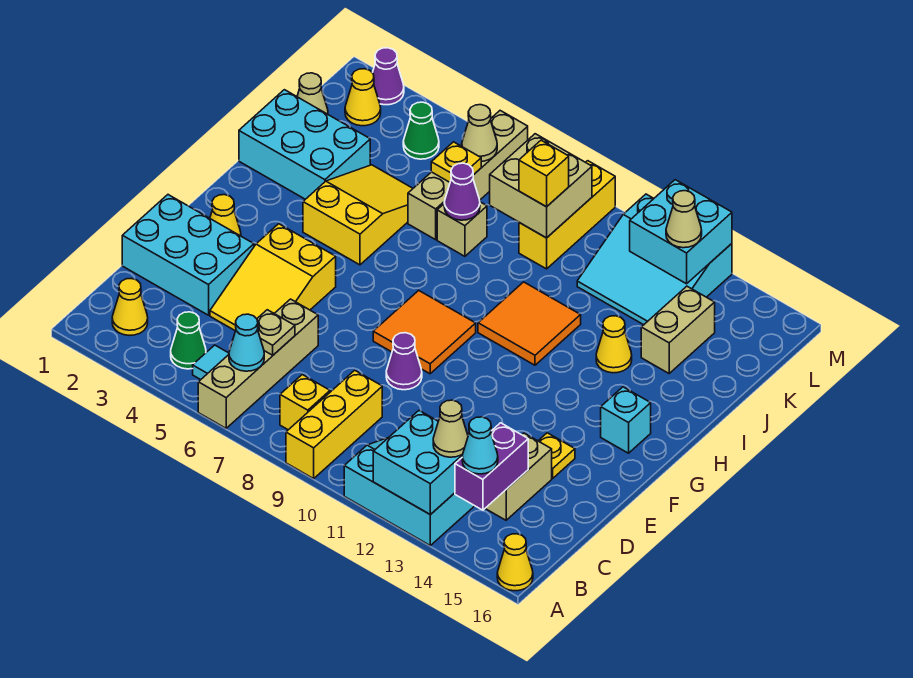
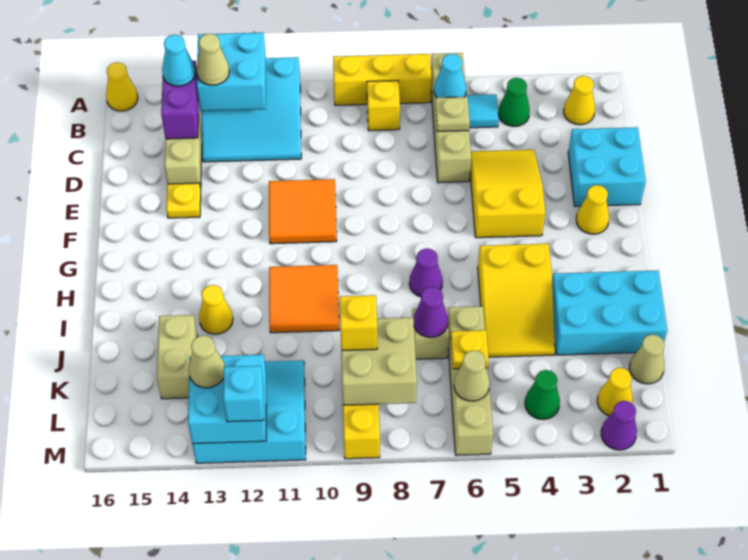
yellow brick A9:C9 level 1 -> yellow brick A7:A9 level 1
cyan brick D1:E3 level 1 -> cyan brick D1:E2 level 1
purple cone E9 level 1 -> purple cone H7 level 1
orange tile F8:G9 level 1 -> orange tile E10:F11 level 1
cyan brick G15 level 1 -> cyan brick M12 level 3

